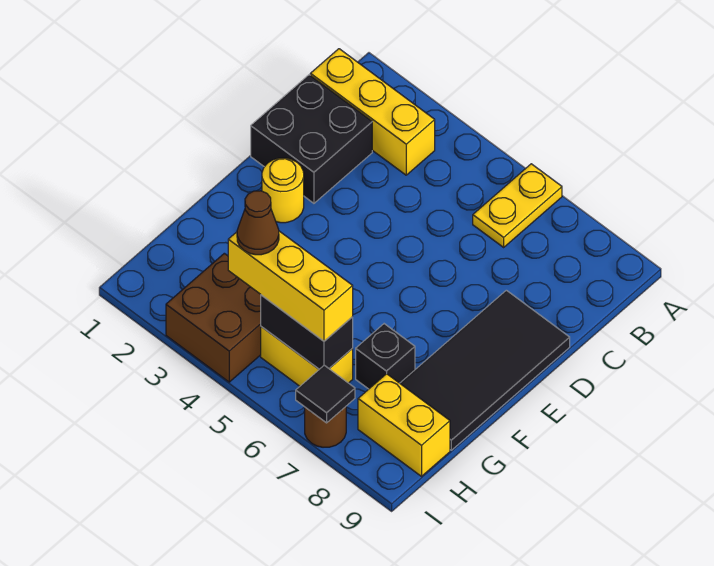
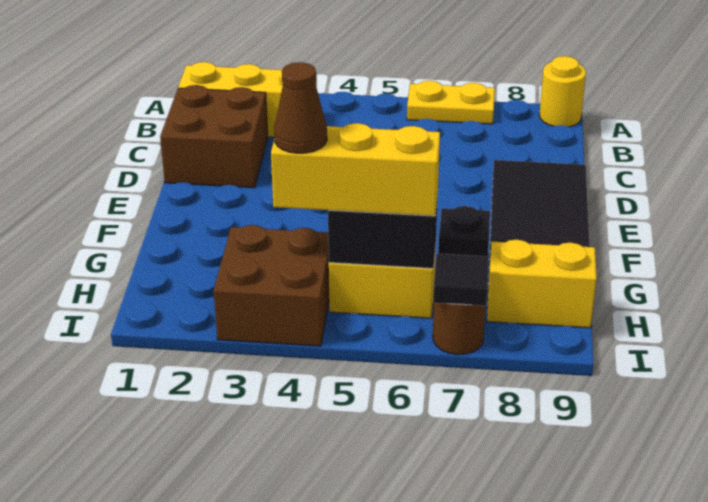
yellow plate A6:B6 level 1 -> yellow plate A6:A7 level 1
black brick C1:D2 level 1 -> brown brick C1:D2 level 1
yellow round brick E2 level 1 -> yellow round brick A9 level 1

